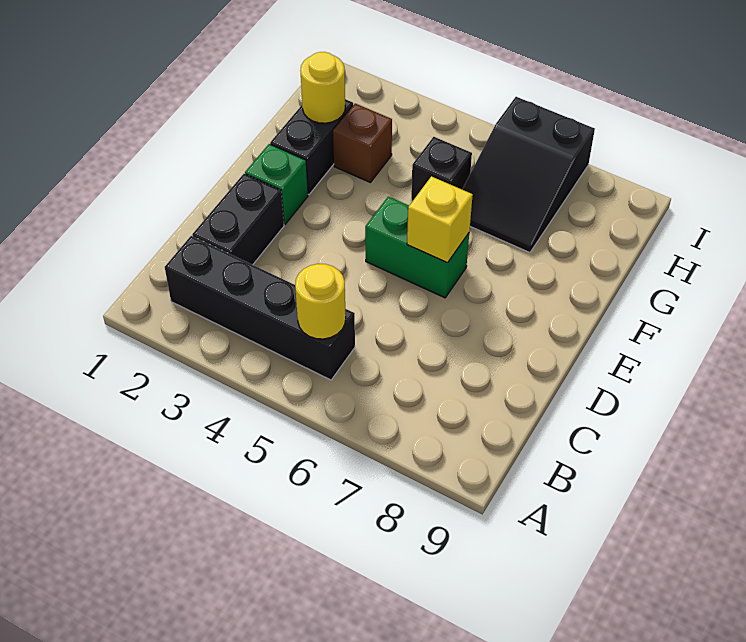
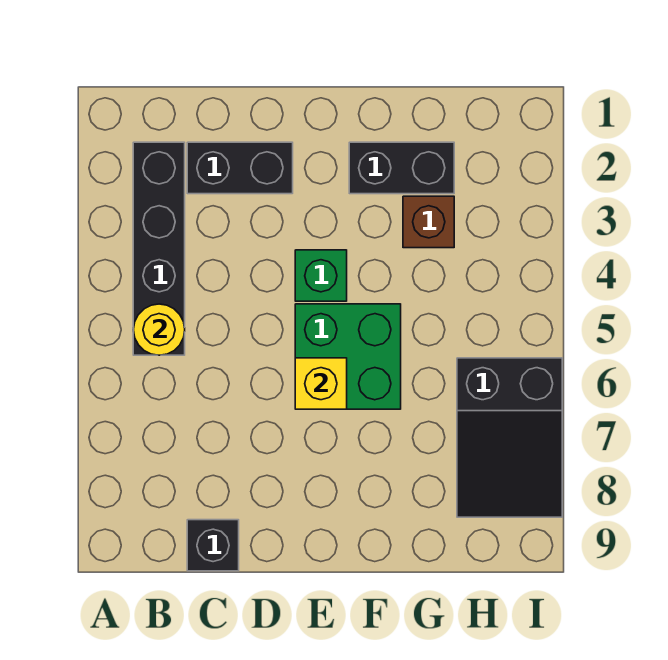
green brick E2 level 1 -> green brick E4 level 1
green brick E5:E6 level 1 -> green brick E5:F6 level 1
yellow round brick G2 level 2 -> none
black brick G5 level 1 -> black brick C9 level 1
black slope G6:I7 level 1 top I -> black slope H6:I8 level 1 top 6

